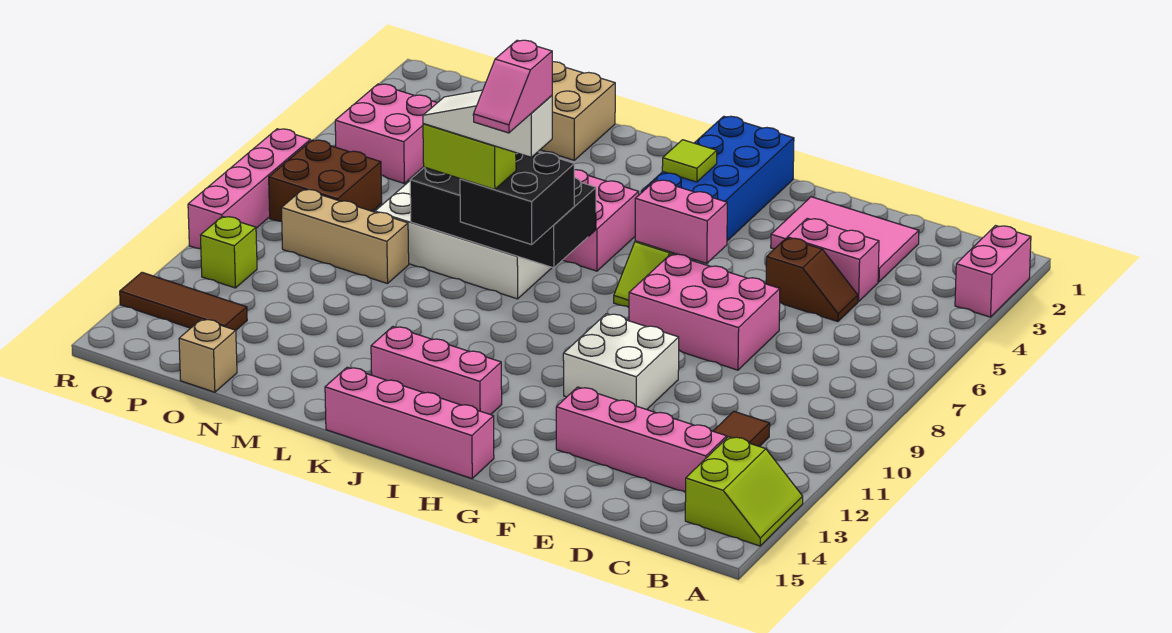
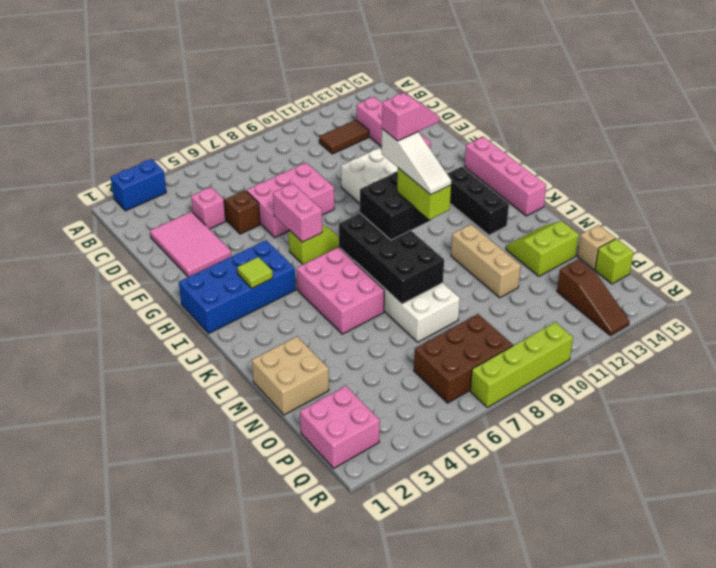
pink brick A2:A3 level 1 -> blue brick A2:A3 level 1
lime slope A13:B14 level 1 top B -> lime slope M13:N14 level 1 top N
pink brick D4:E4 level 1 -> pink brick D4 level 1
pink brick E7:G8 level 1 -> pink brick E6:F8 level 1
pink brick I13:K13 level 1 -> black brick I13:K13 level 1
tan brick N9:P9 level 1 -> tan brick L11:N11 level 1
pink brick P4:Q5 level 1 -> pink brick P1:Q2 level 1
brown brick P7:Q8 level 1 -> brown brick P6:Q8 level 1
brown tile P13:R13 level 1 -> brown slope P13:R13 level 1 top P
lime brick Q11 level 1 -> lime brick P15 level 1
pink brick R7:R10 level 1 -> lime brick R7:R10 level 1

